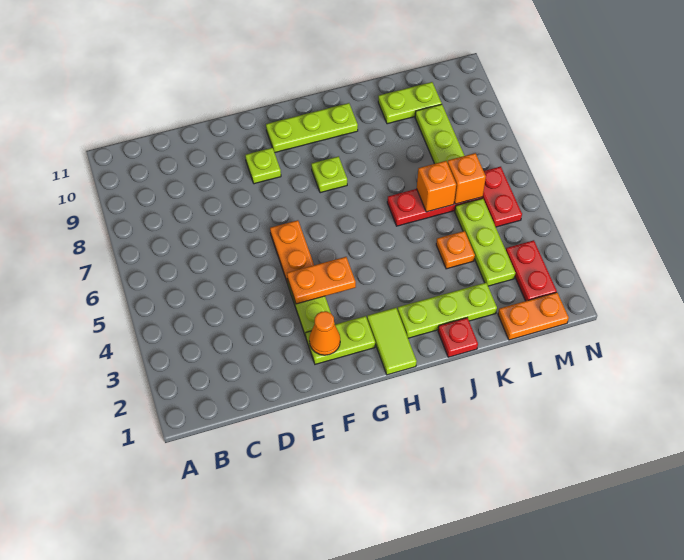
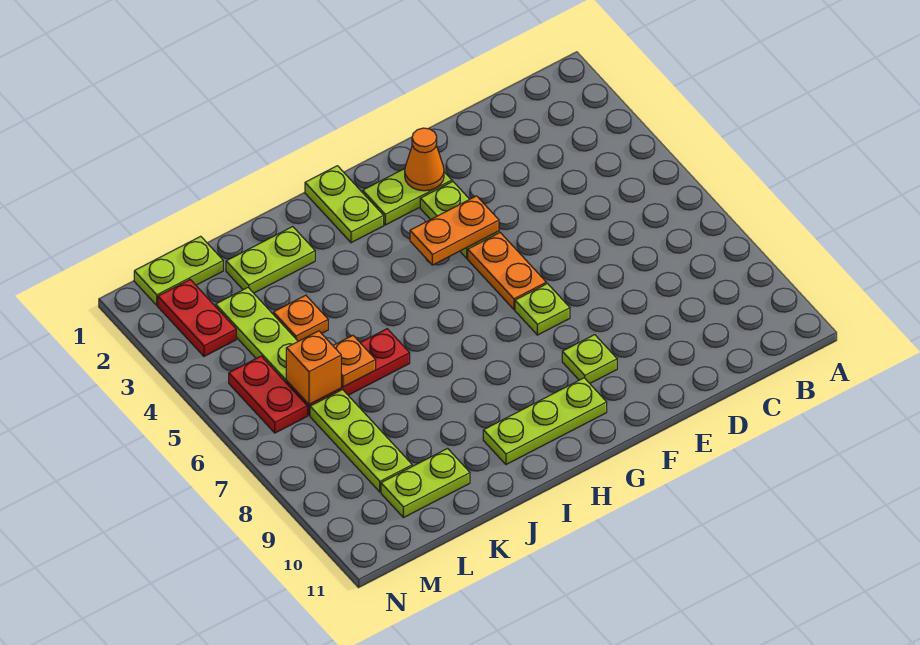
lime tile H1:H2 level 1 -> lime plate H1:H2 level 1
lime plate H8 level 1 -> lime plate F7 level 1
lime plate I2:K2 level 1 -> lime plate J2:K2 level 1
red plate J1 level 1 -> none
orange brick K6 level 2 -> orange plate K6 level 2
orange plate L1:M1 level 1 -> lime plate L1:M1 level 1

